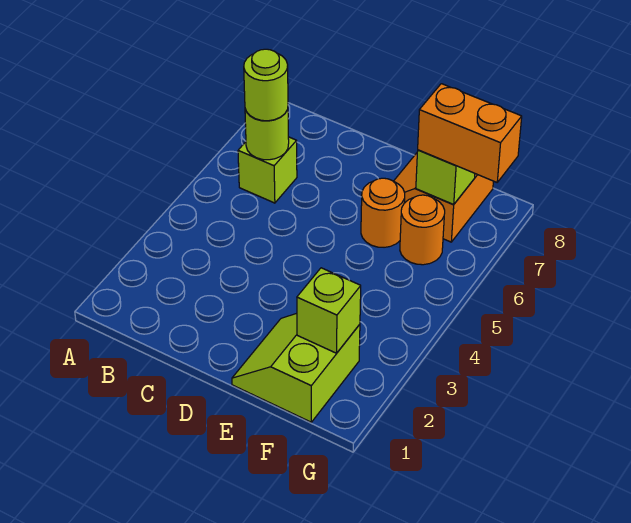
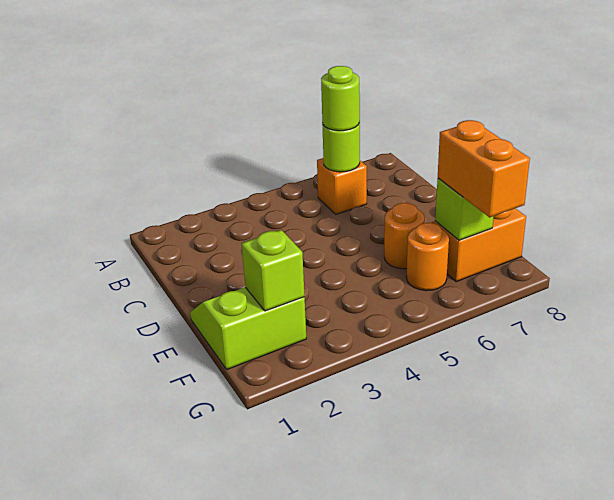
lime brick B6 level 1 -> orange brick B6 level 1

